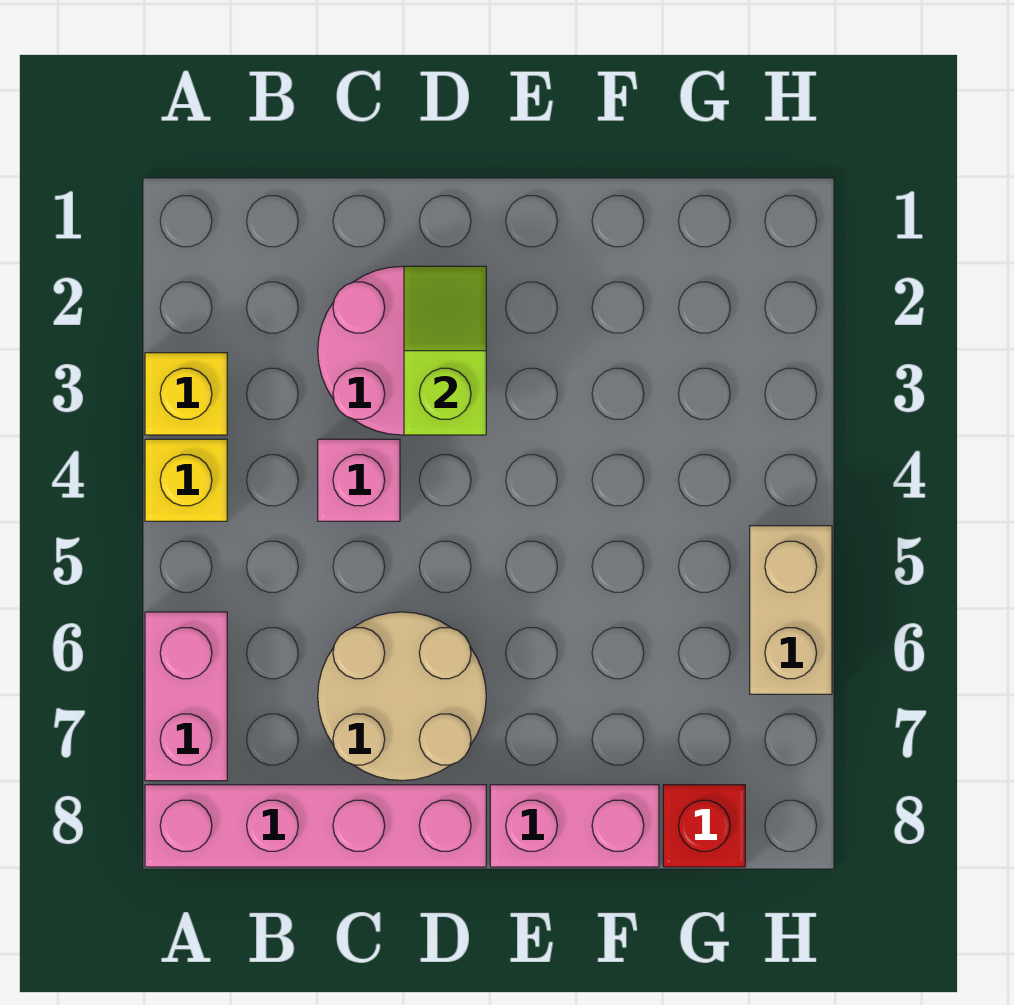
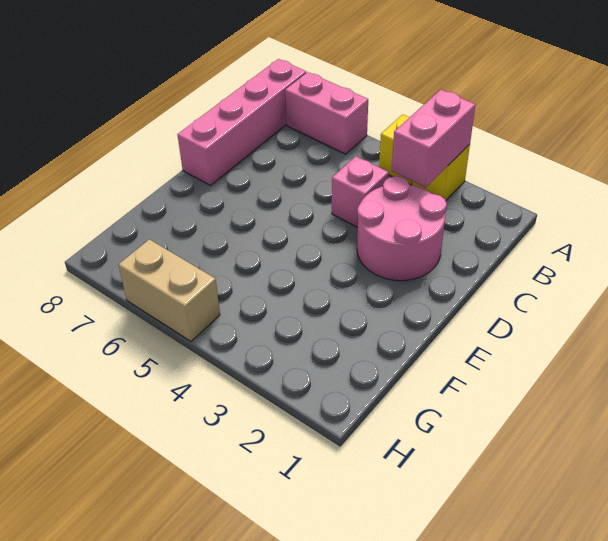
tan round brick C6:D7 level 1 -> none
lime slope D2:D3 level 2 top 3 -> none
pink brick E8:F8 level 1 -> pink brick A3:B3 level 2
red brick G8 level 1 -> none

